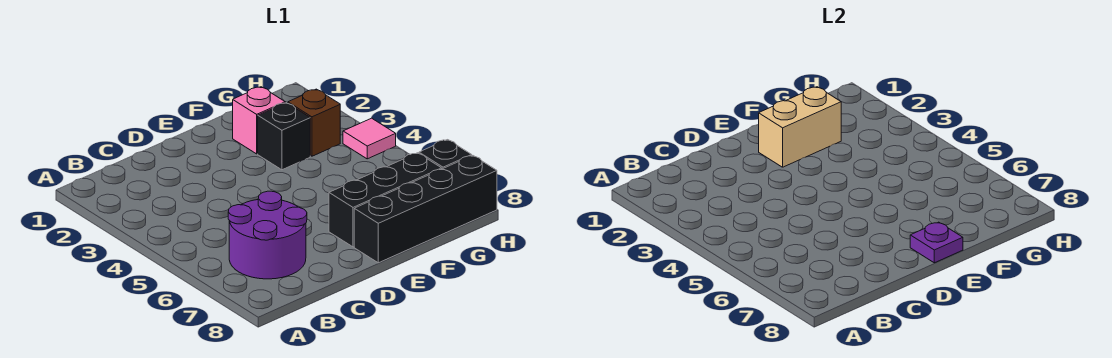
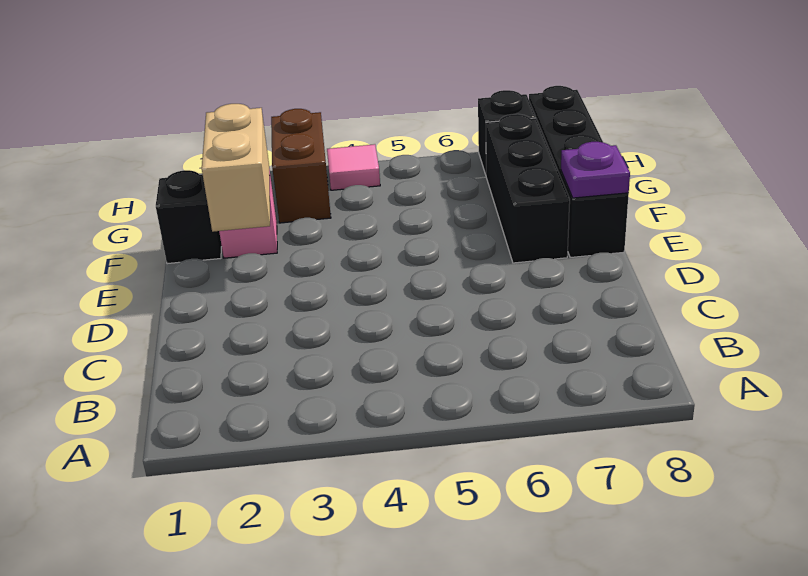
purple round brick B6:C7 level 1 -> none
black brick F3 level 1 -> black brick F1 level 1
brown brick G3 level 1 -> brown brick G3:H3 level 1

